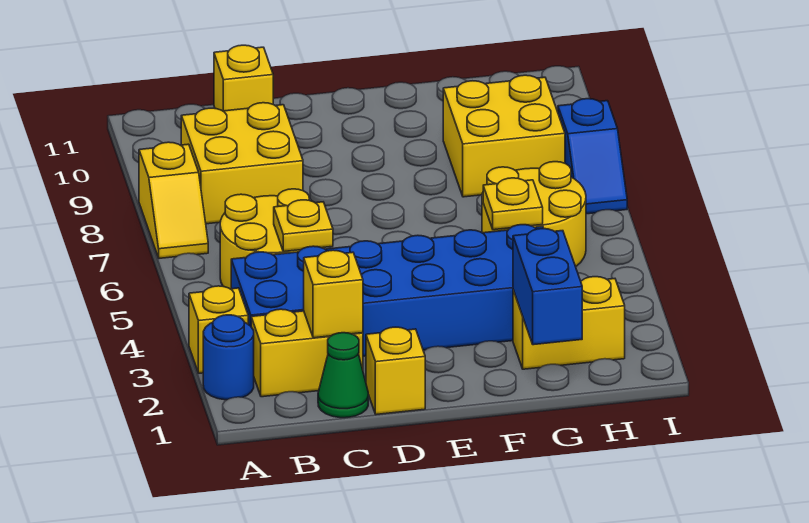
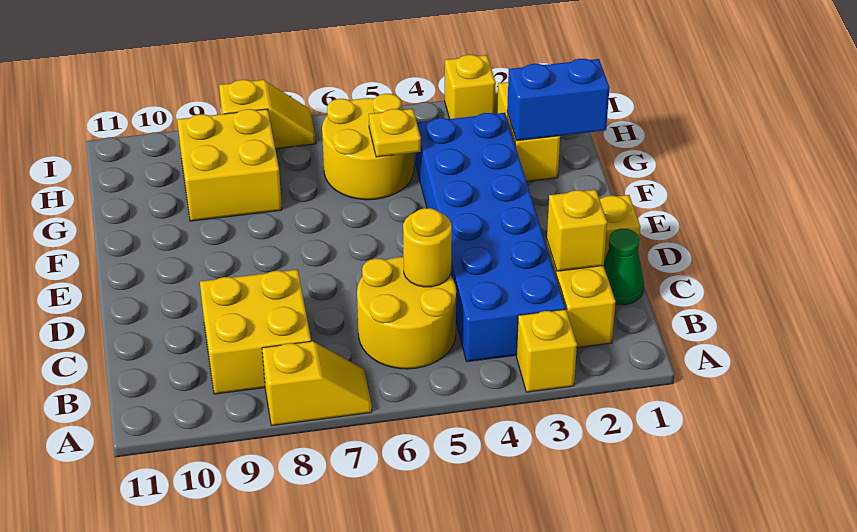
blue round brick A2 level 1 -> none
yellow plate C5 level 2 -> yellow round brick C5 level 2
yellow brick C11 level 1 -> yellow brick I3 level 1
blue slope I7:I8 level 1 top 8 -> yellow slope I7:I8 level 1 top 8

